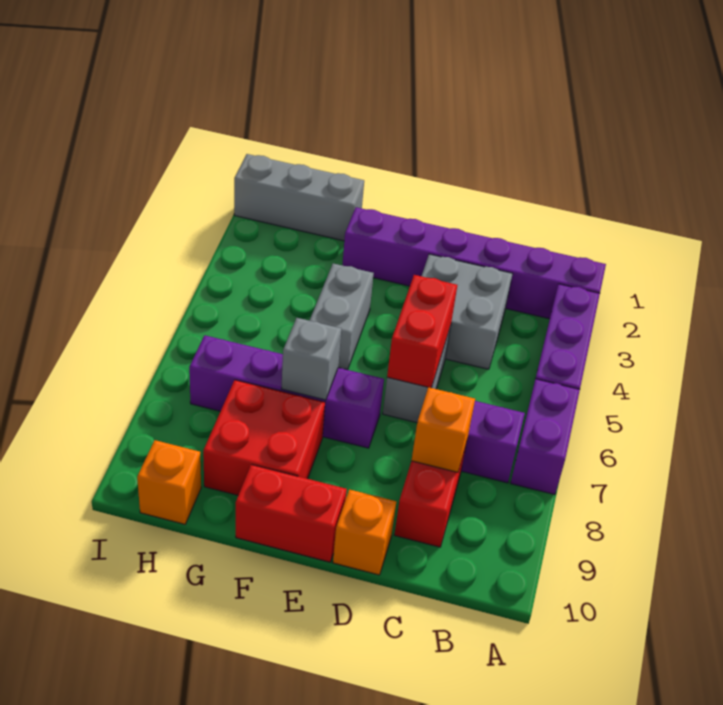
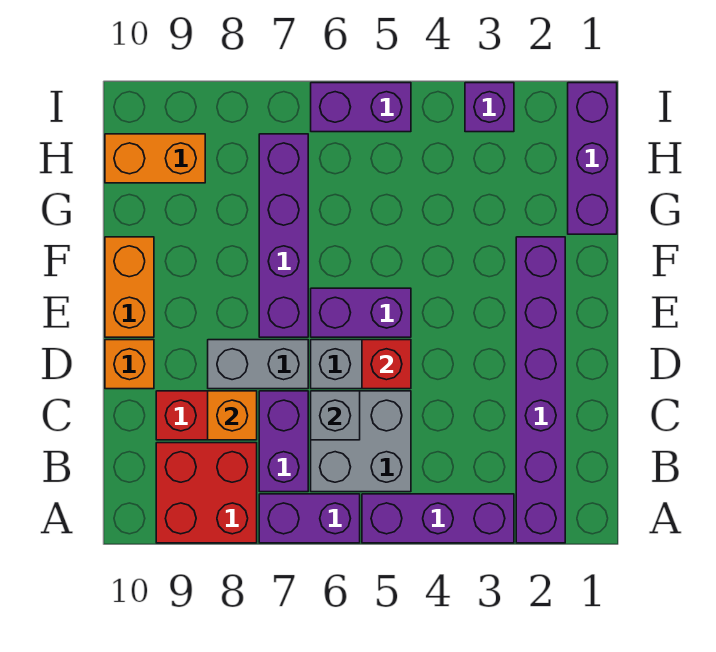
grey brick C3:D4 level 1 -> grey brick B5:C6 level 1
red brick D5:D6 level 2 -> red brick D5 level 2
none -> purple brick E5:E6 level 1
red brick E10:F10 level 1 -> orange brick E10:F10 level 1
grey brick F4:F5 level 1 -> grey brick D7:D8 level 1
grey brick F7 level 2 -> grey brick C6 level 2
red brick F8:G9 level 1 -> red brick A8:B9 level 1
grey brick G1:I1 level 1 -> purple brick G1:I1 level 1
orange brick H10 level 1 -> orange brick H9:H10 level 1
none -> purple brick I3 level 1
none -> purple brick I5:I6 level 1

